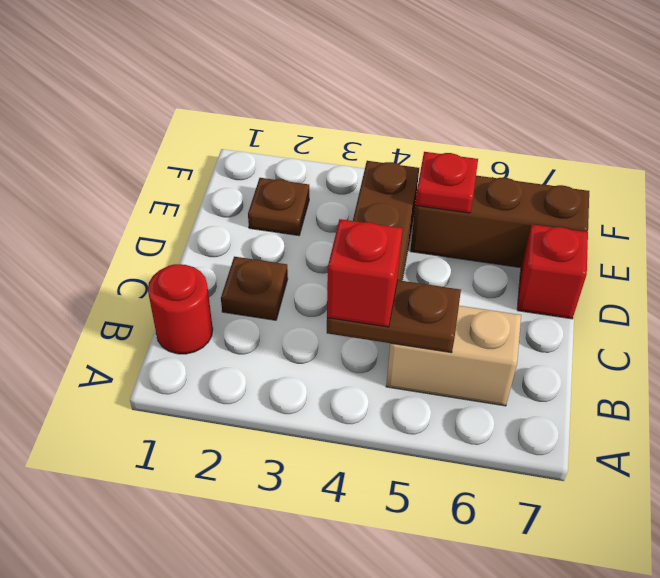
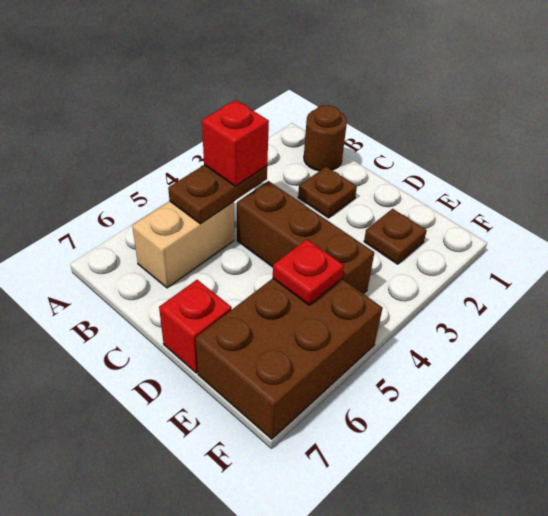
red round brick B1 level 1 -> brown round brick B1 level 1
brown brick E5:E7 level 1 -> brown brick E5:F7 level 1

